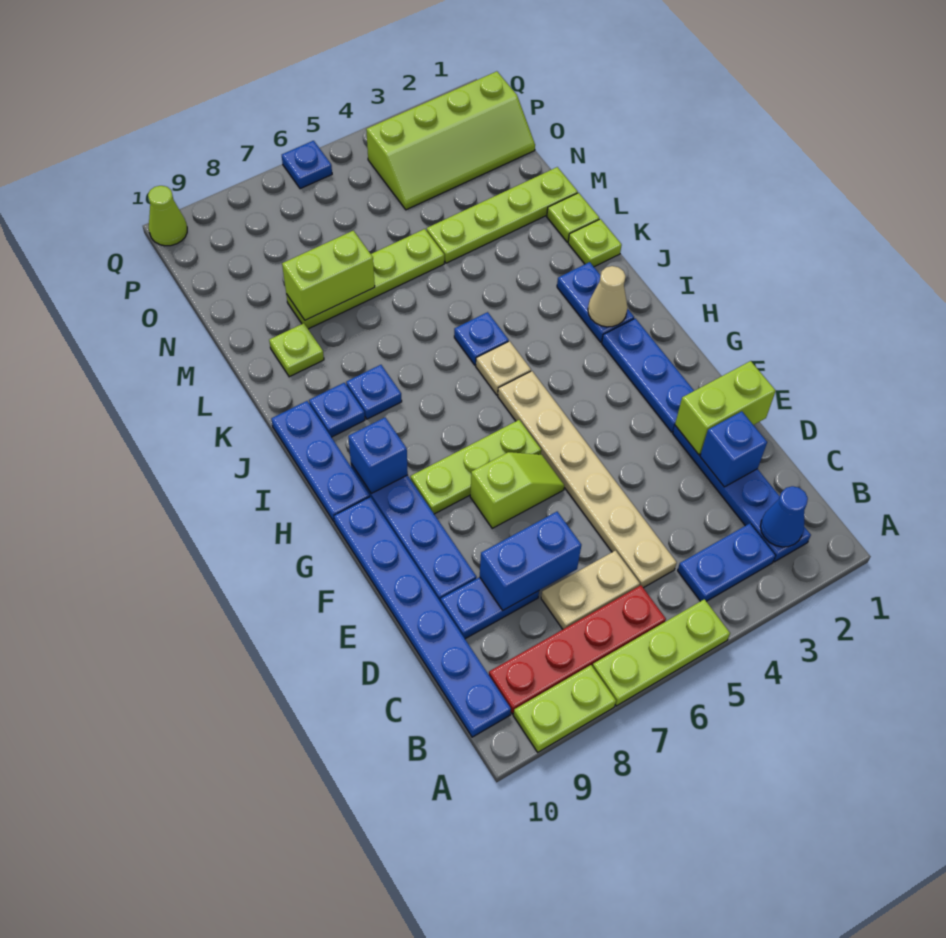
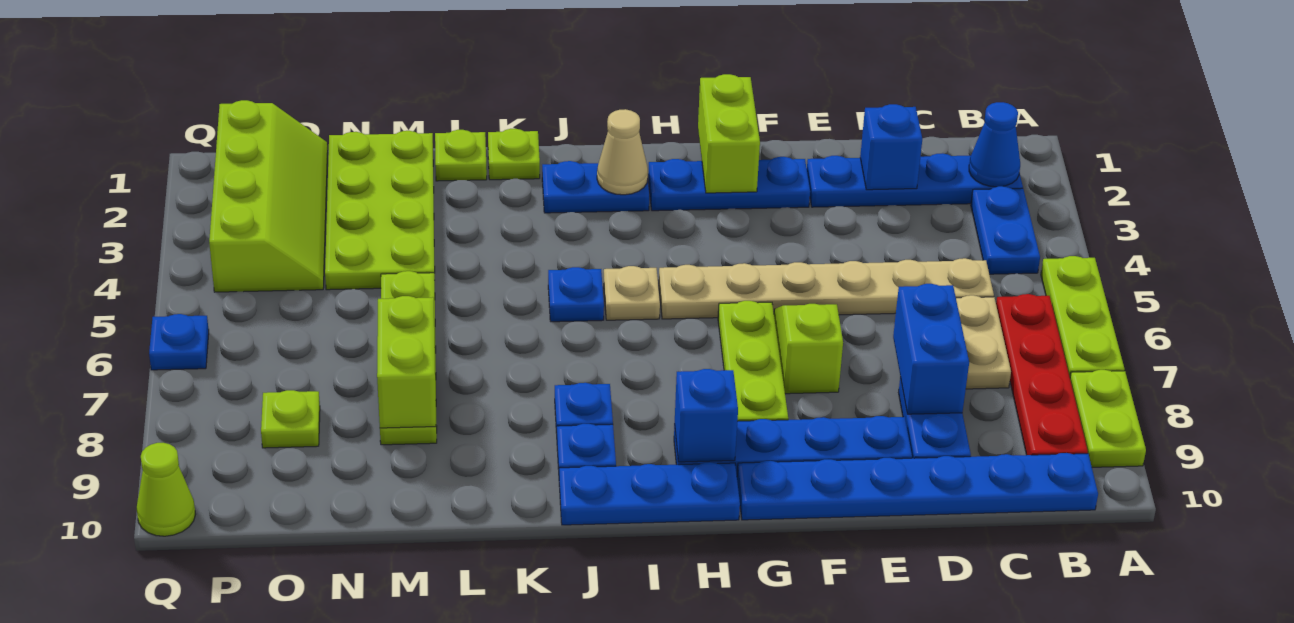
lime brick E1:E2 level 2 -> lime brick G1:G2 level 2
lime plate L9 level 1 -> lime plate O8 level 1
lime plate M1:M4 level 1 -> lime plate M1:N4 level 1

